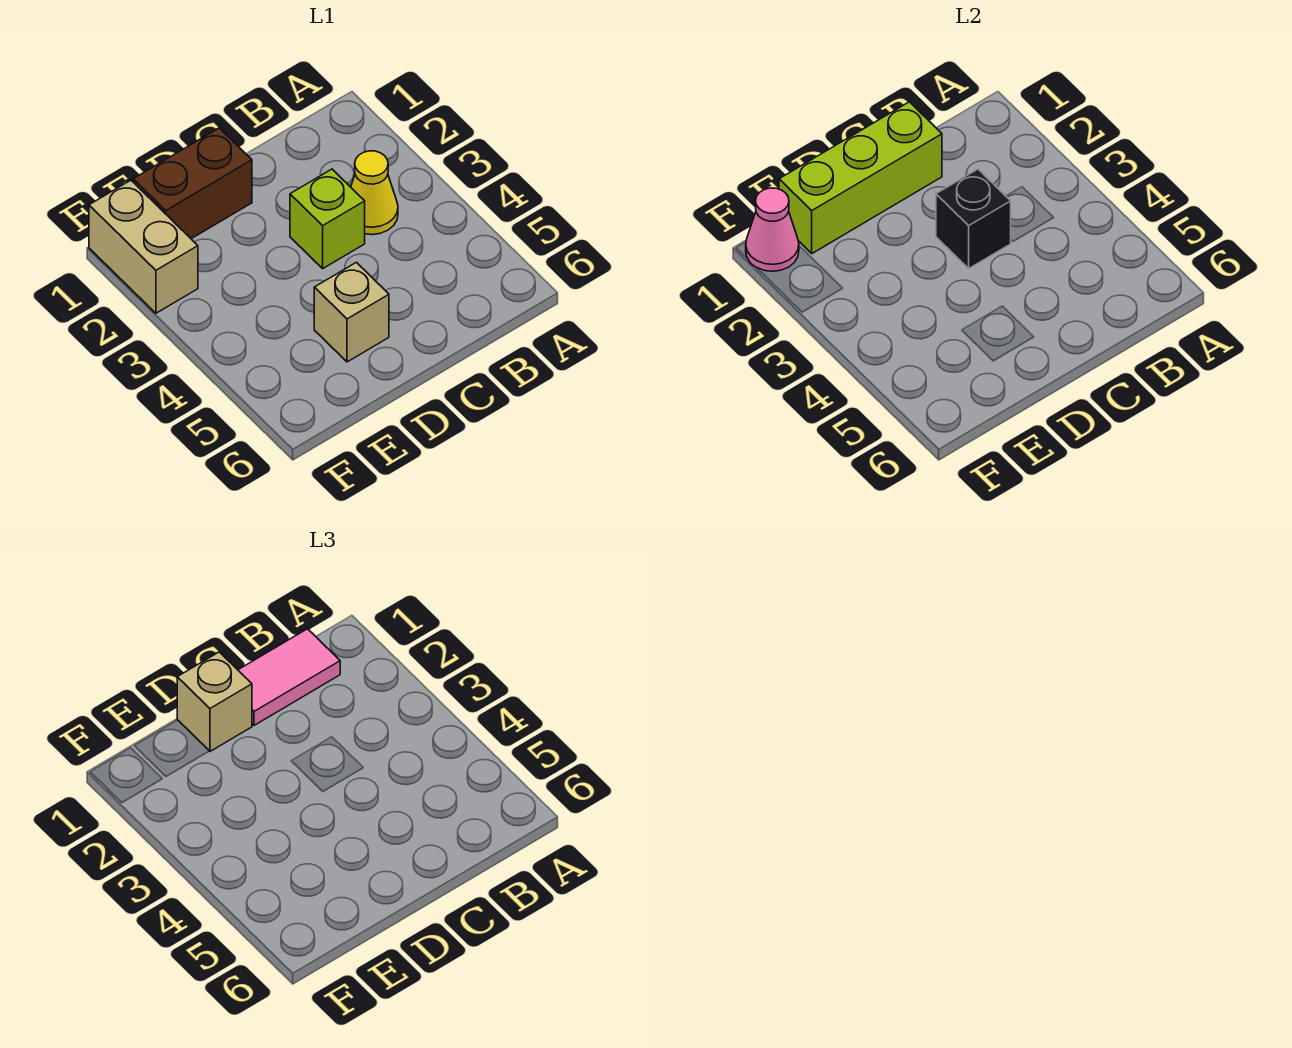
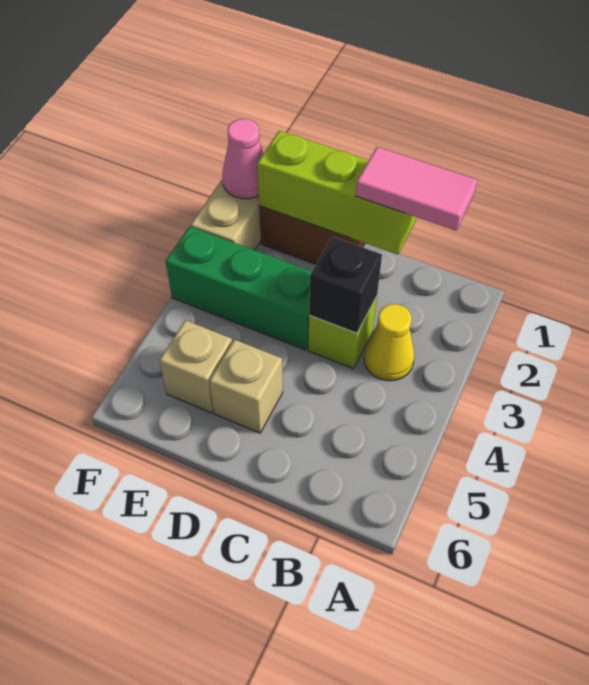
tan brick D1 level 3 -> tan brick E5 level 1
none -> green brick D3:F3 level 1

